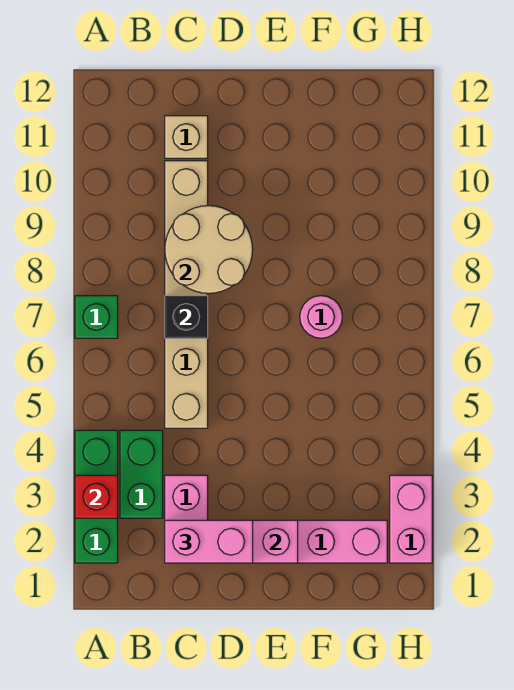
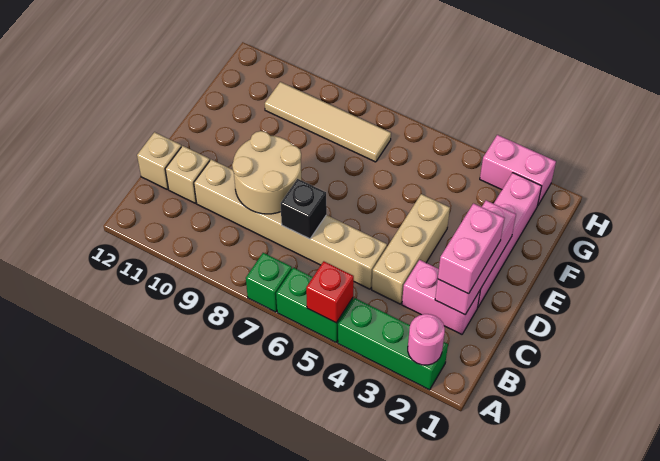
red brick A3 level 2 -> red brick A5 level 2
green brick B3:B4 level 1 -> green brick A5:A6 level 1
none -> tan brick C4:E4 level 1
none -> tan brick C12 level 1
pink round brick F7 level 1 -> pink round brick A2 level 2
none -> tan tile G7:G10 level 1

